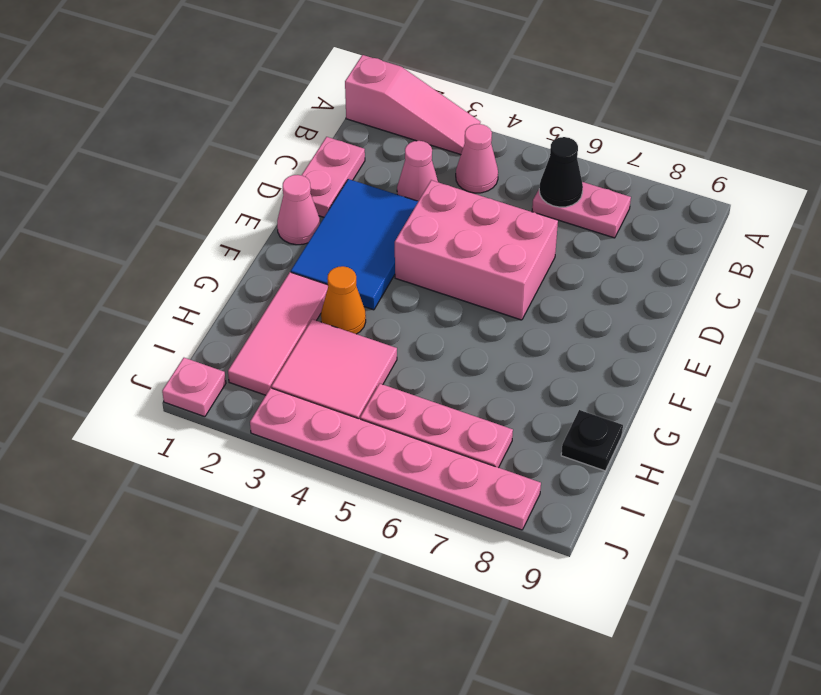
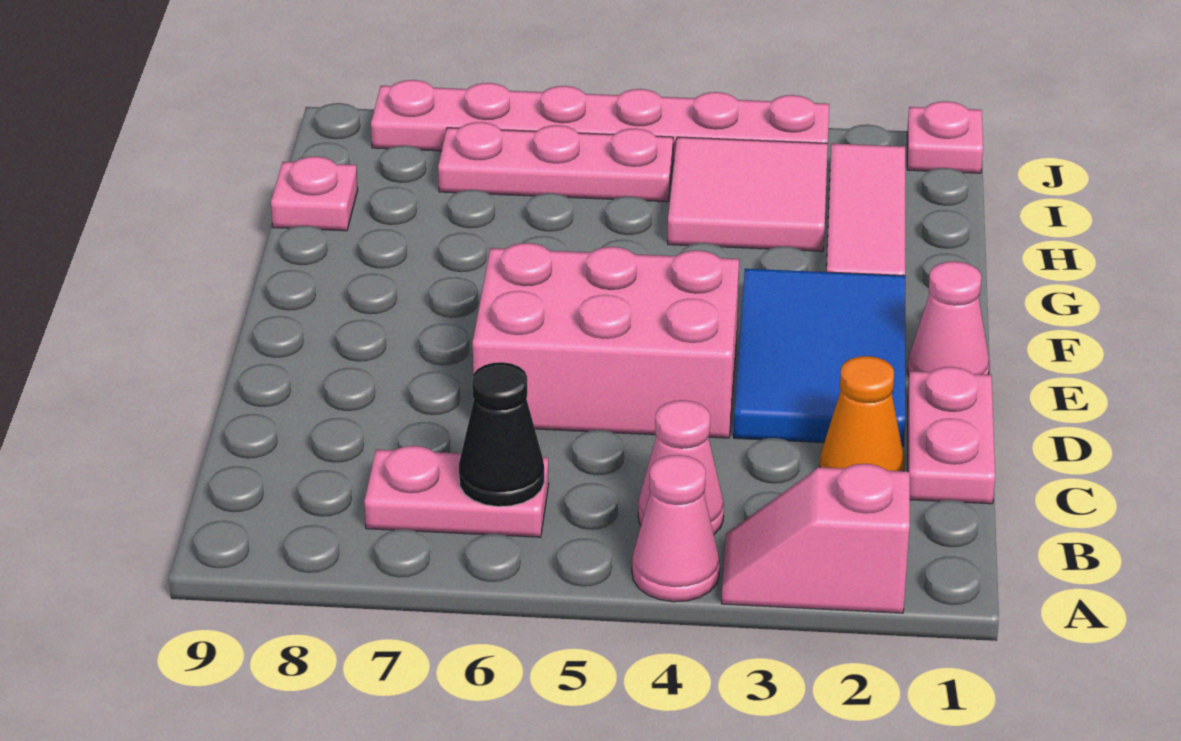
pink slope A1:A3 level 1 top 1 -> pink slope A2:A3 level 1 top 2
pink cone C3 level 1 -> pink cone A4 level 1
orange cone G3 level 1 -> orange cone C2 level 1
black plate H9 level 1 -> pink plate H9 level 1

